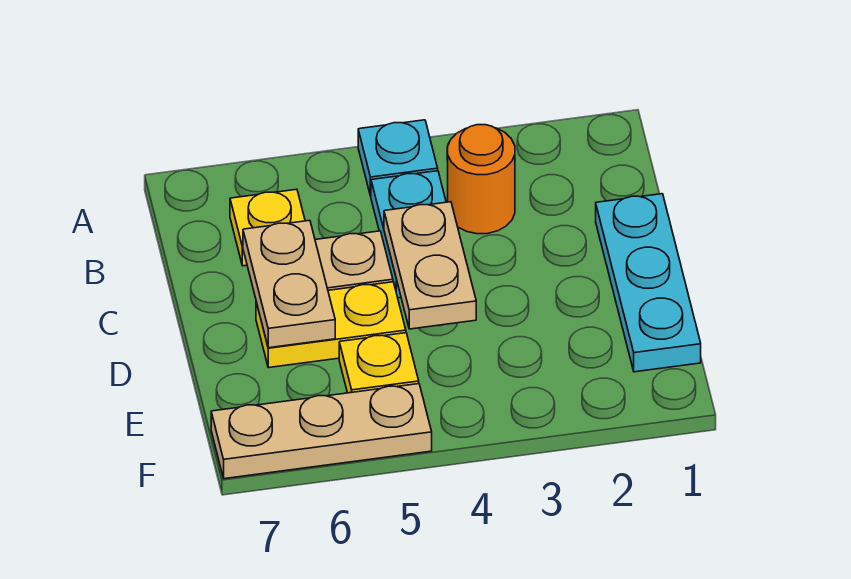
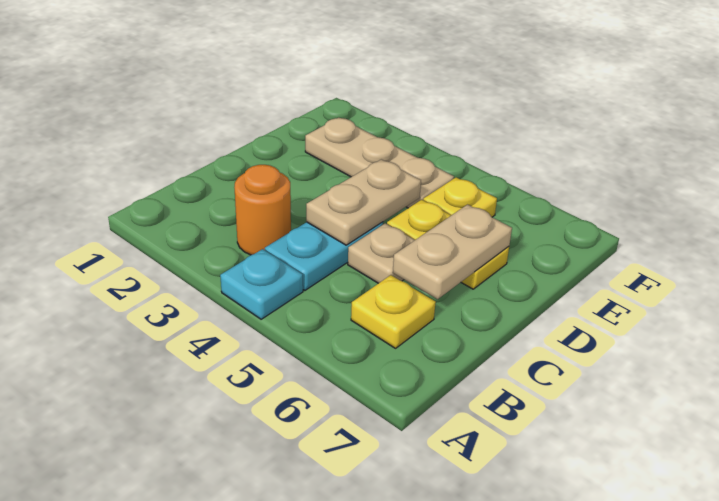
cyan plate C1:E1 level 1 -> none
tan plate F5:F7 level 1 -> tan plate E2:E4 level 1

